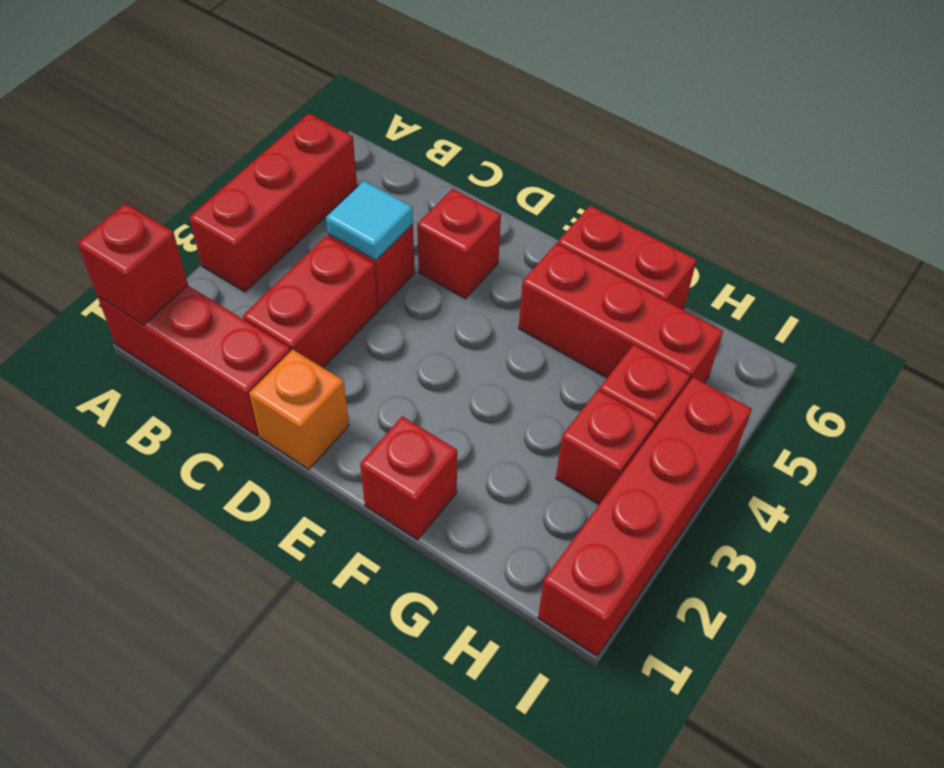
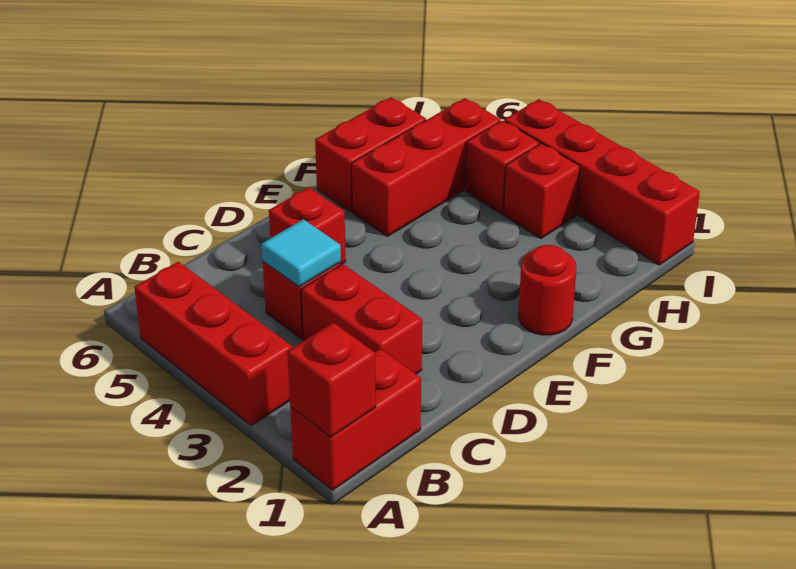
red brick A1:C1 level 1 -> red brick A1:B1 level 1
orange brick D1 level 1 -> none
red brick F1 level 1 -> red round brick F1 level 1

